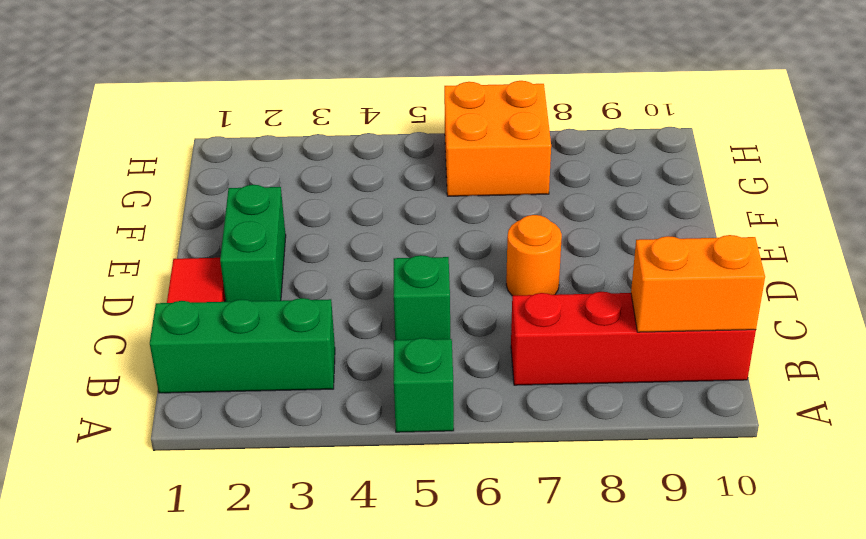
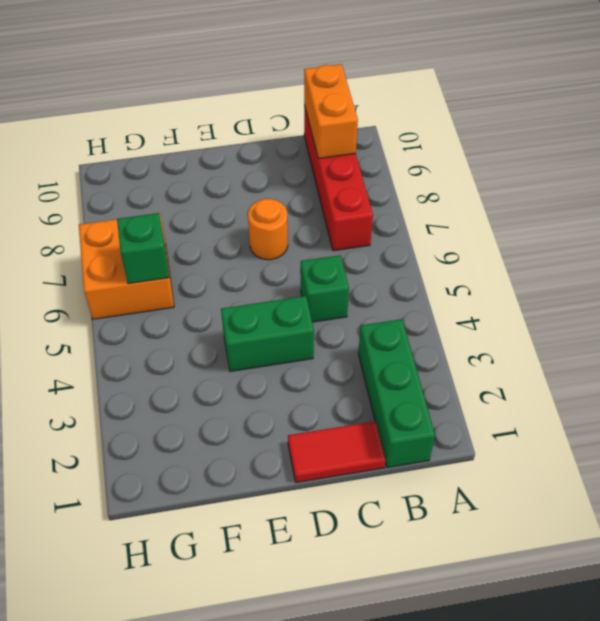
green brick A5 level 1 -> green brick G6 level 2
green brick D2:E2 level 1 -> green brick D4:E4 level 1

